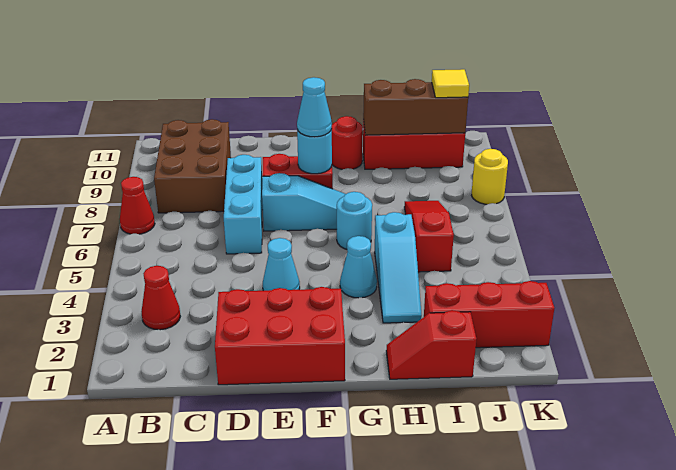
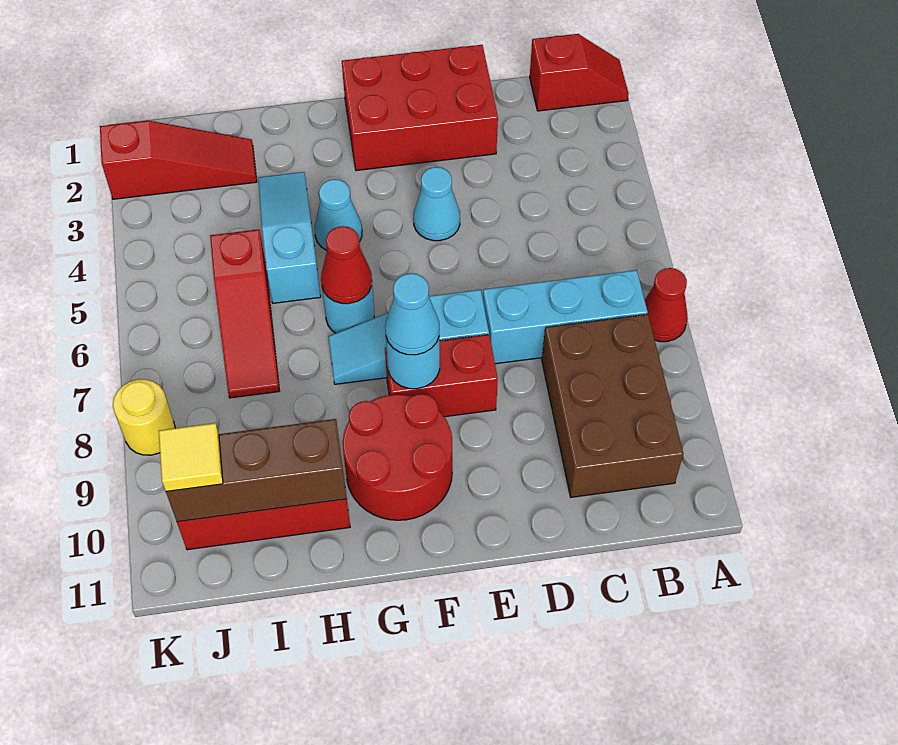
red cone B3 level 1 -> red cone G6 level 2
cyan brick D6:D8 level 1 -> cyan brick B7:D7 level 1
red round brick G10 level 1 -> red round brick F9:G10 level 1
red slope H1:I1 level 1 top I -> red slope A1:B1 level 1 top B
red brick I2:K2 level 1 -> red slope I2:K2 level 1 top K

